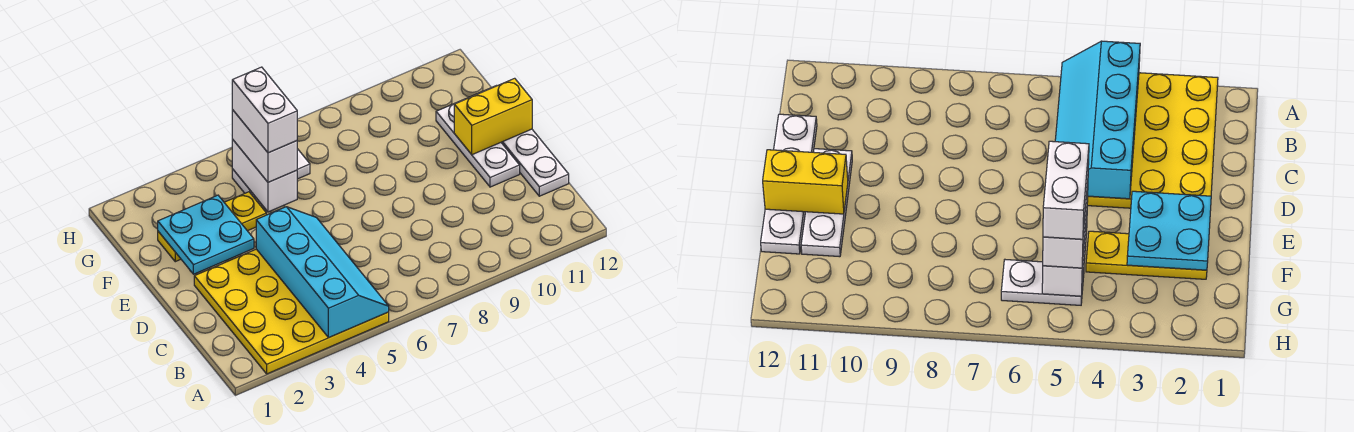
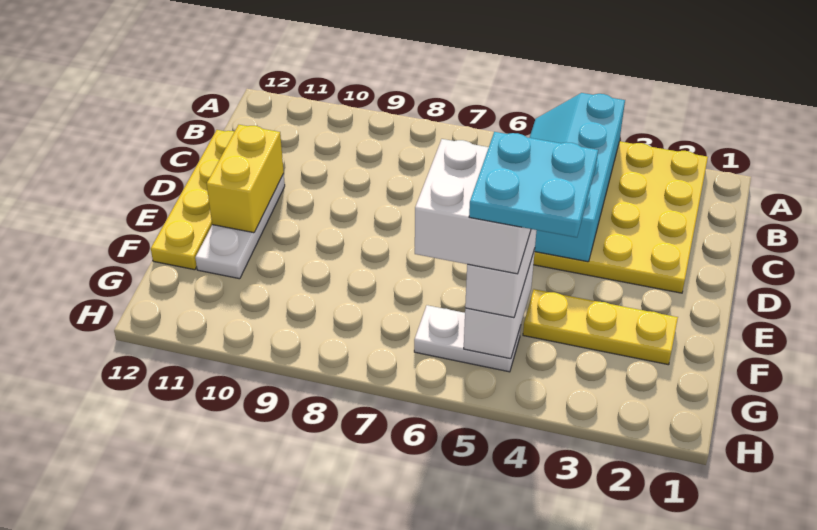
white plate C12:F12 level 1 -> yellow plate C12:F12 level 1
cyan plate E2:F3 level 2 -> cyan plate F4:G5 level 5
yellow brick E11:E12 level 2 -> yellow brick D11:E11 level 2
white brick F5:G5 level 4 -> white brick F5:G6 level 4

